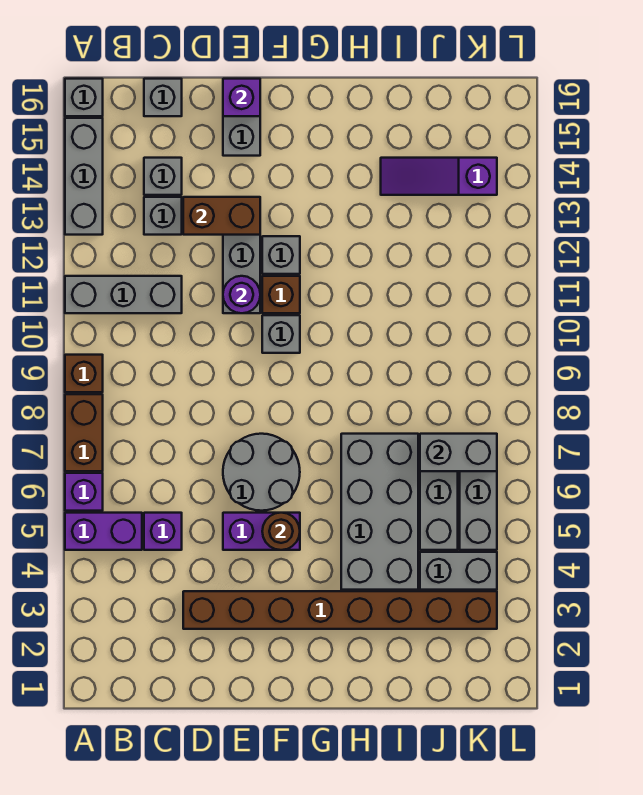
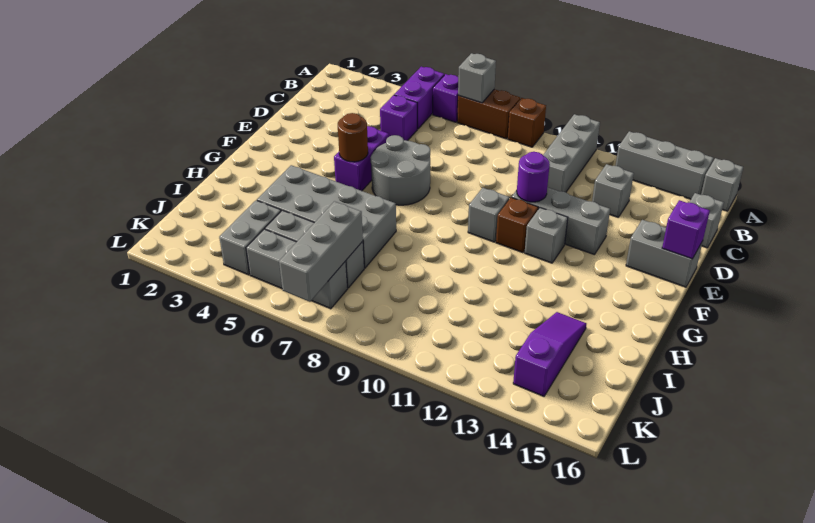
grey brick C14 level 1 -> grey brick A7 level 2
brown brick D3:K3 level 1 -> none
brown brick D13:E13 level 2 -> none
grey brick J7:K7 level 2 -> grey brick J7:L7 level 2

